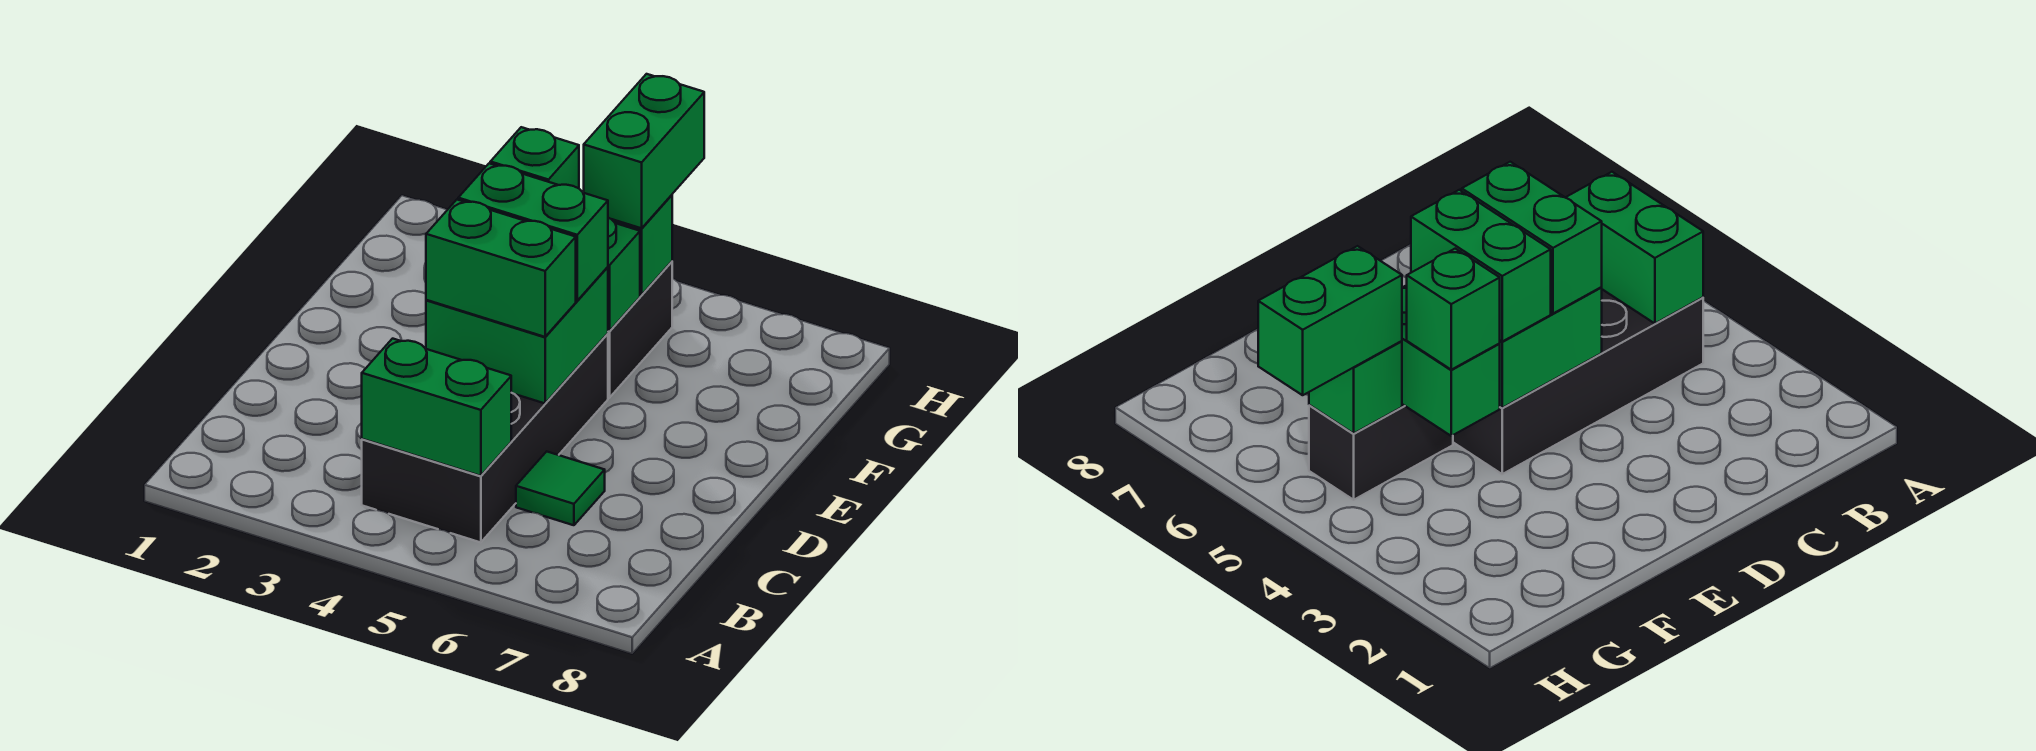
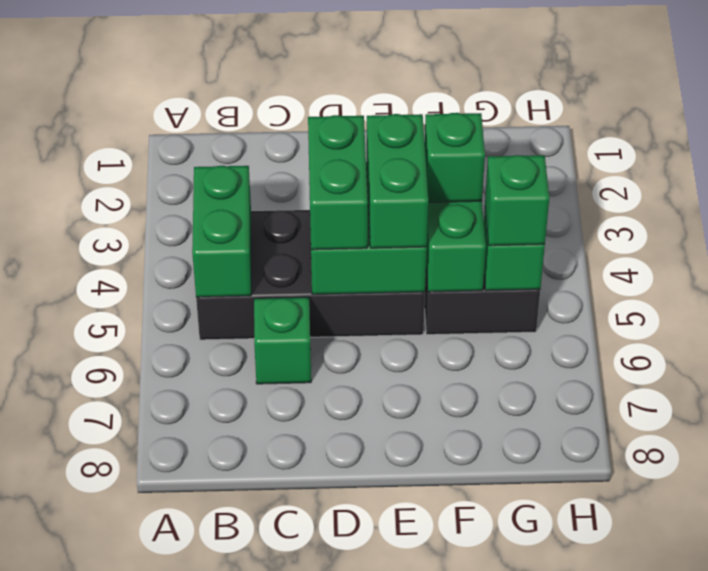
green tile C6 level 1 -> green brick C6 level 1
green brick G5:H5 level 3 -> green brick G5 level 3

